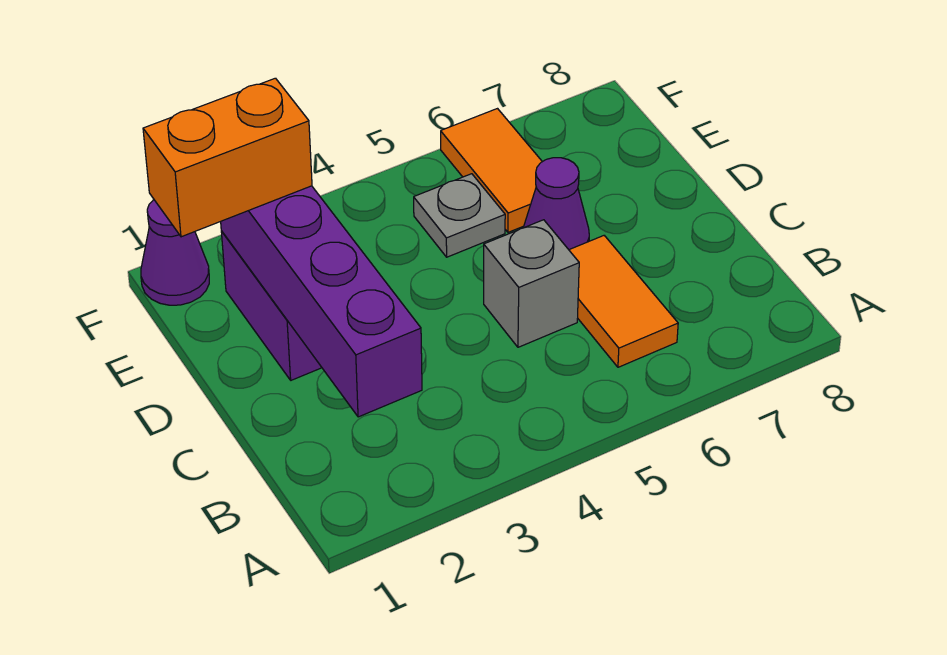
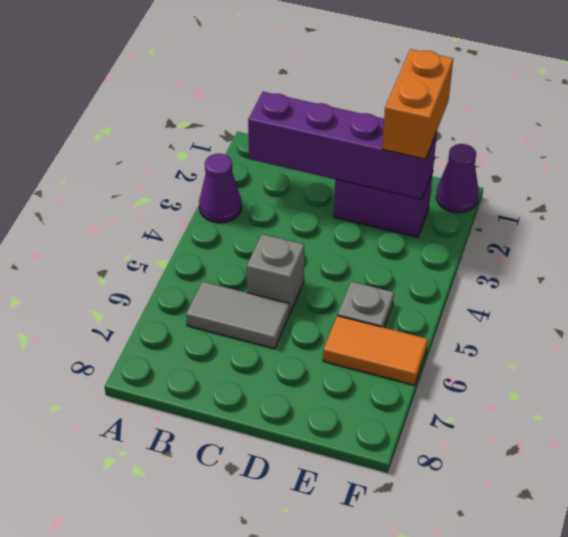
orange tile B6:C6 level 1 -> grey tile B6:C6 level 1
purple cone D6 level 1 -> purple cone A3 level 1

